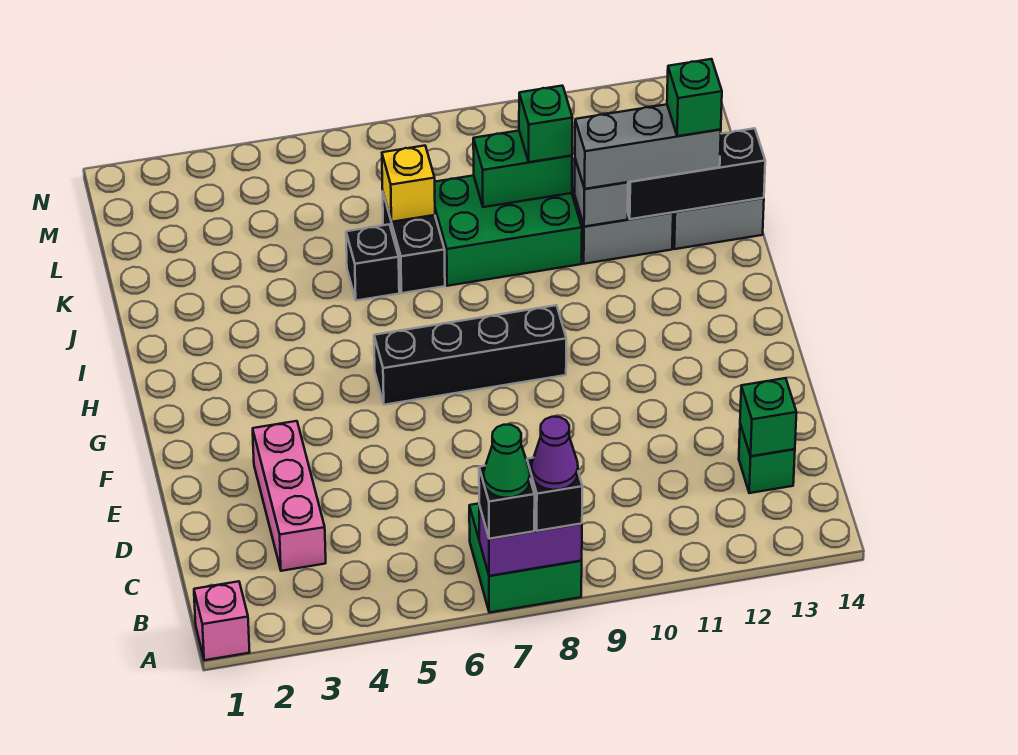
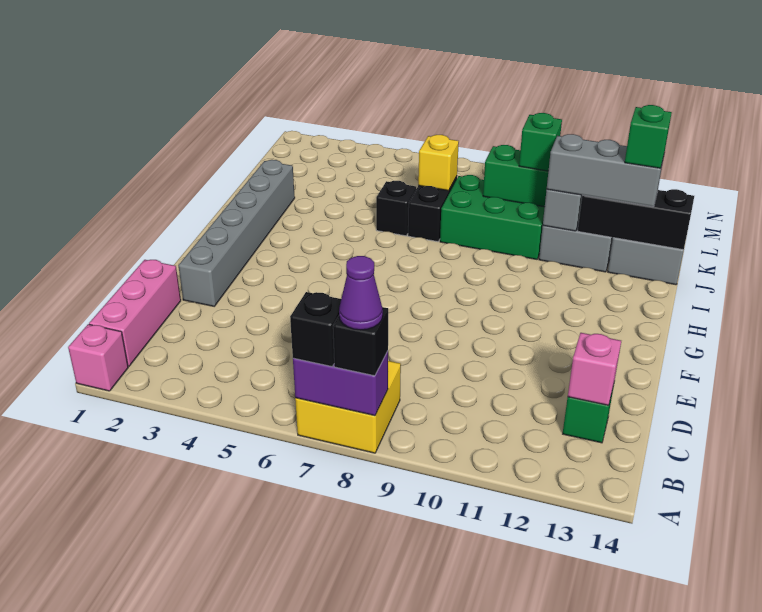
green brick A7:B8 level 1 -> yellow brick A7:B8 level 1
green cone A7 level 4 -> none
pink brick C3:E3 level 1 -> pink brick B1:D1 level 1
green brick C13 level 2 -> pink brick C13 level 2
none -> grey brick E2:J2 level 1
black brick G6:G9 level 1 -> none

